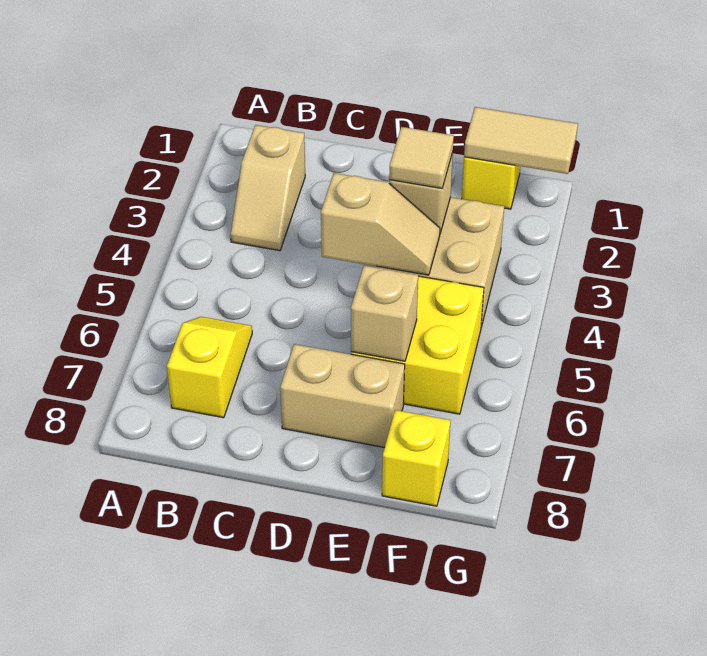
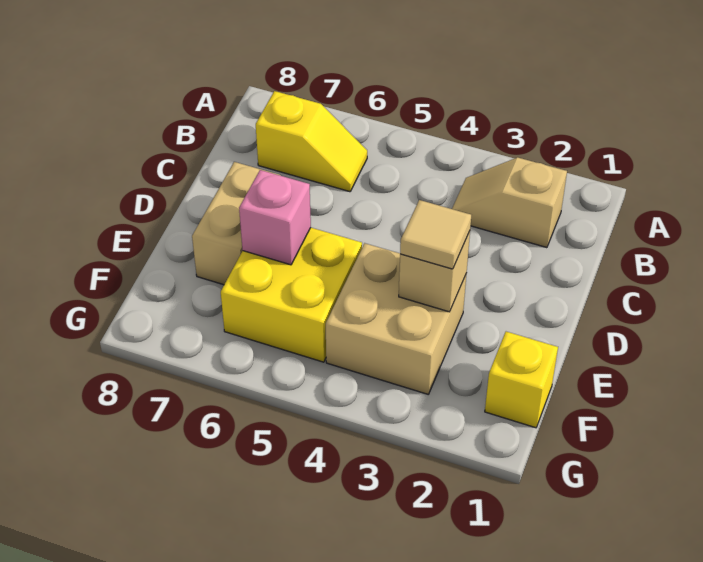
tan slope D4:E4 level 2 top D -> none
tan brick E6 level 2 -> pink brick E6 level 2
tan tile F1:G1 level 2 -> none
yellow brick F8 level 1 -> none

